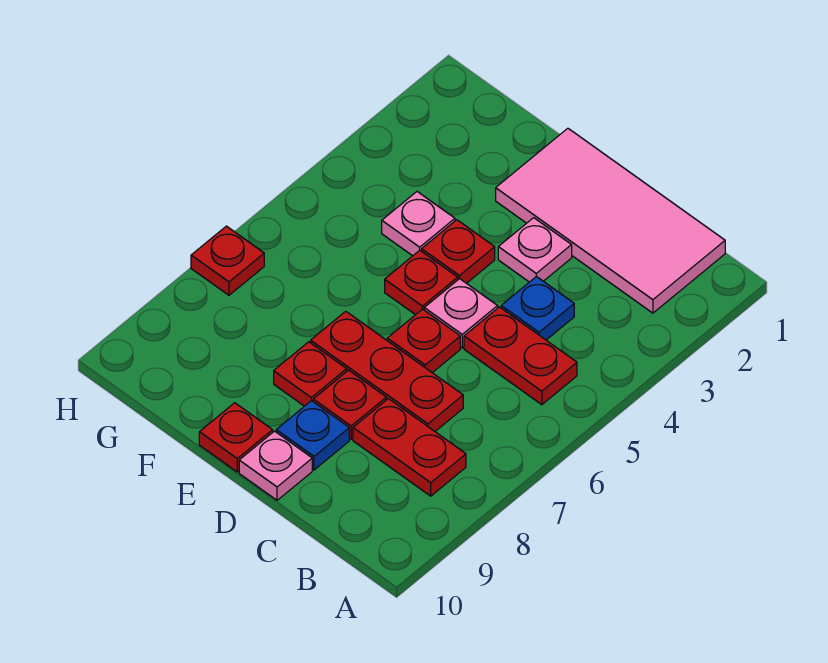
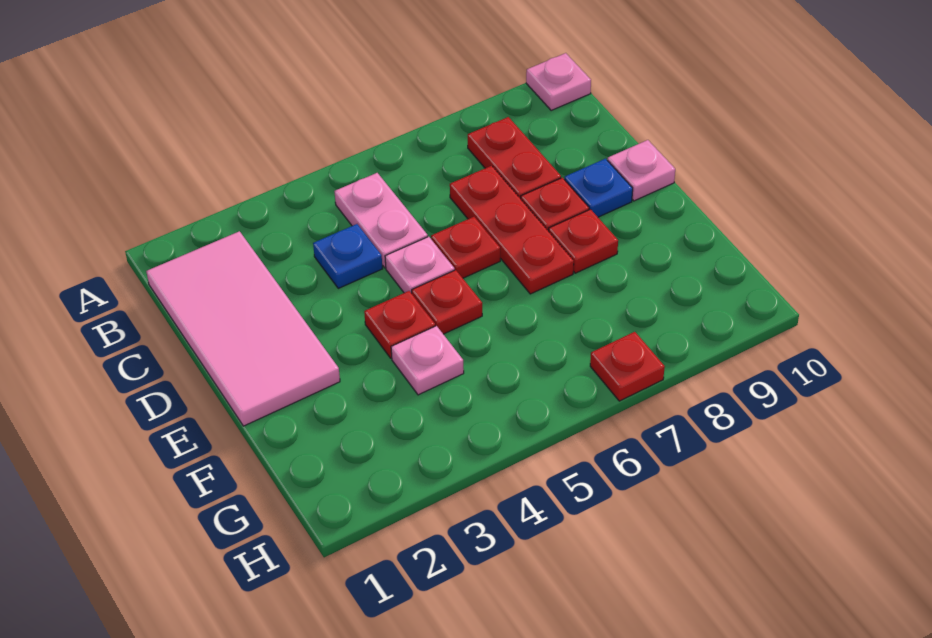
red plate B5:C5 level 1 -> pink plate B5:C5 level 1
pink plate D3 level 1 -> pink plate A10 level 1
red plate E10 level 1 -> none

